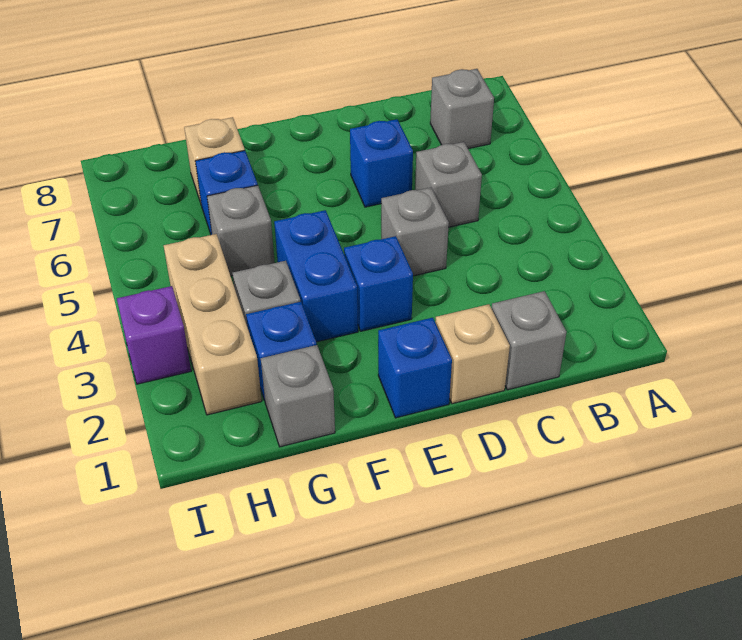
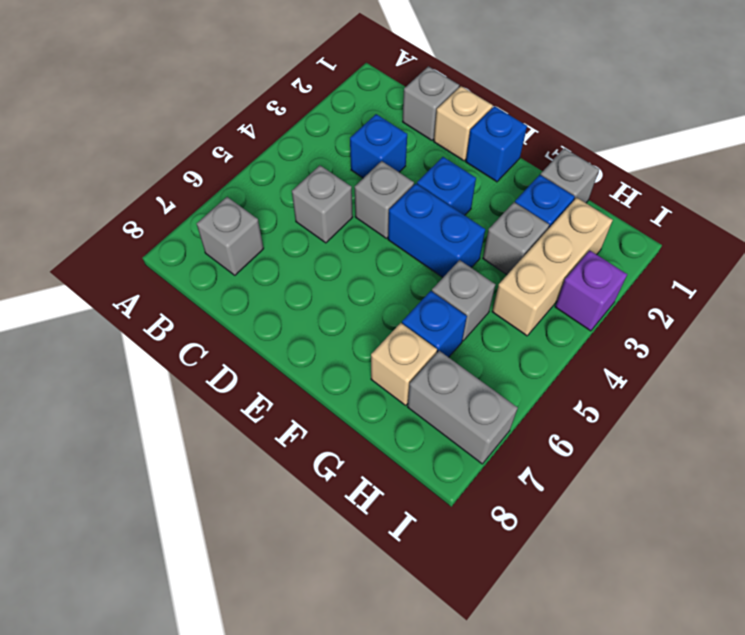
blue brick D6 level 1 -> blue brick C3 level 1
blue brick F3:F4 level 1 -> blue brick E4:F4 level 1
none -> grey brick H7:I7 level 1

